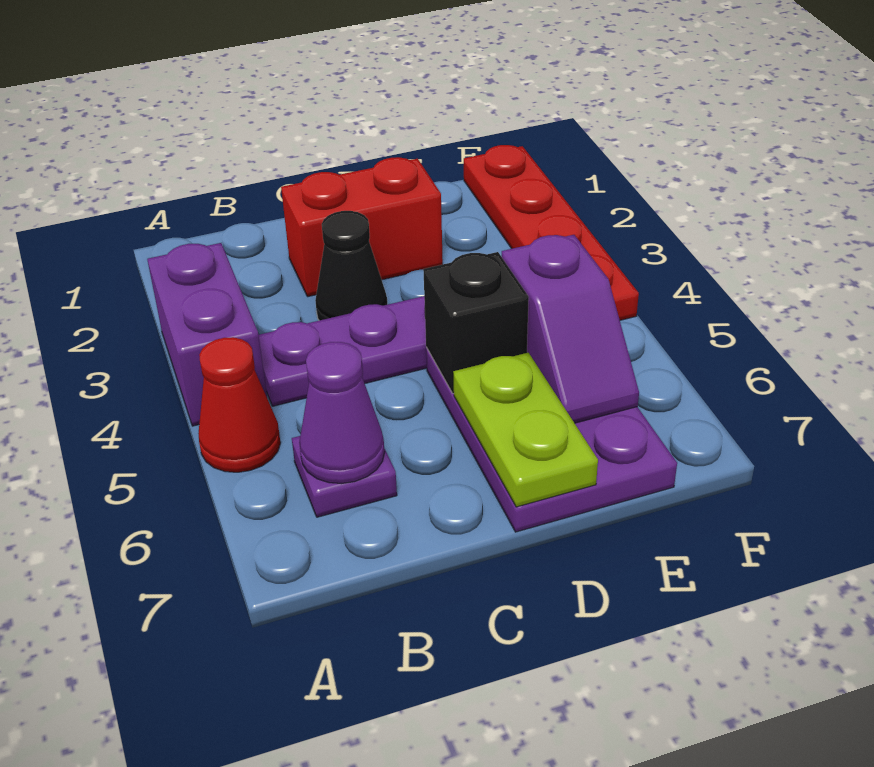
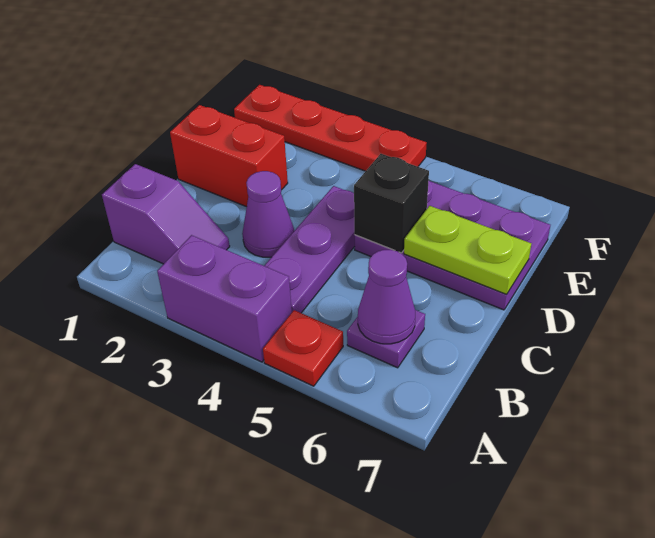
red cone A5 level 1 -> red plate A5 level 1
red brick C2:D2 level 1 -> red brick D1:D2 level 1
black cone C3 level 1 -> purple cone C3 level 1
purple slope E5:E6 level 2 top 5 -> purple slope B1:B2 level 1 top 1

